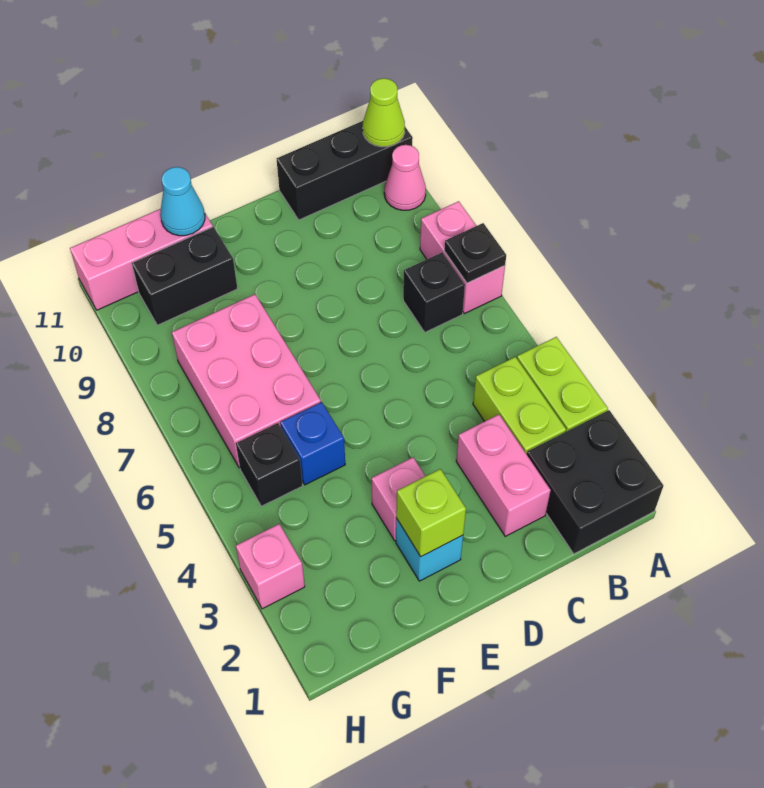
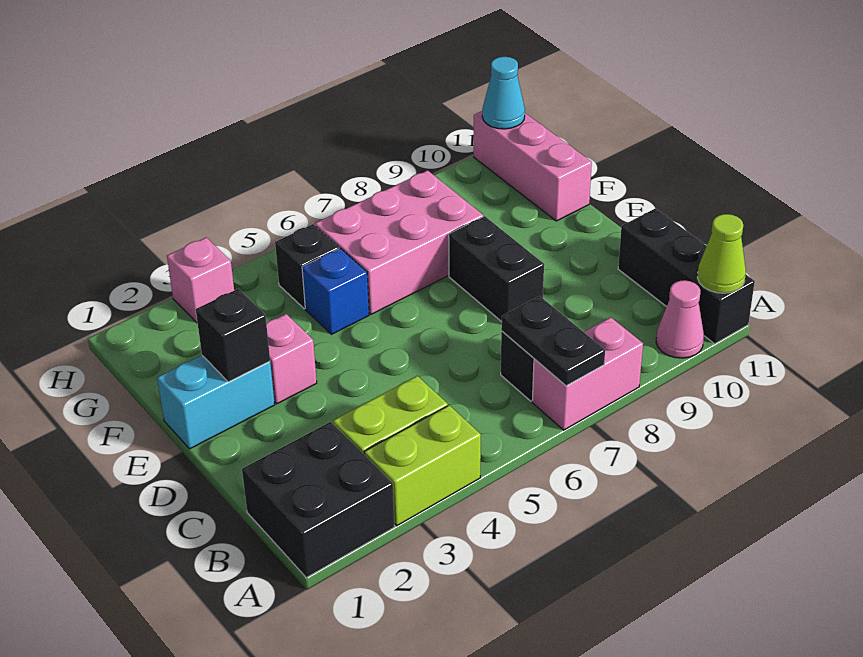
black plate A7 level 2 -> black plate A7:B7 level 2
pink brick C2:C3 level 1 -> none
cyan brick E2 level 1 -> cyan brick E1:E2 level 1
lime brick E2 level 2 -> black brick E2 level 2
black brick F10:G10 level 1 -> black brick D8:E8 level 1
cyan cone F11 level 2 -> cyan cone H11 level 2

